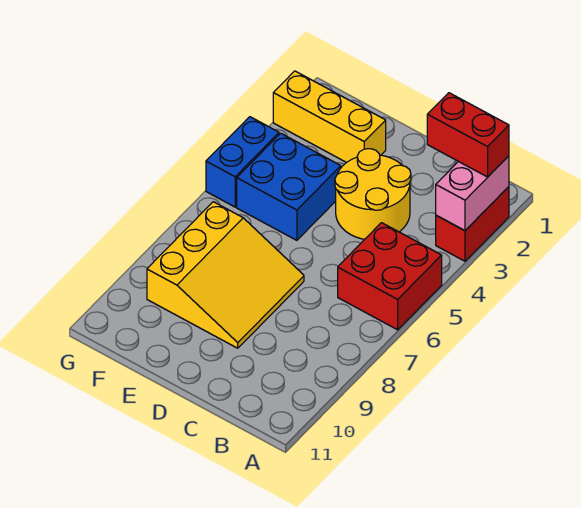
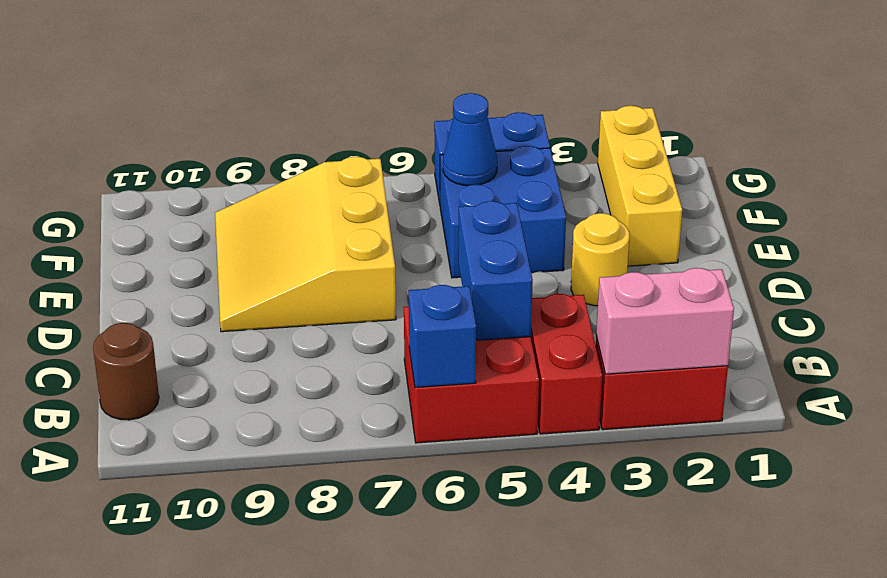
red brick A2:B2 level 3 -> red brick A4:B4 level 1
none -> blue brick A6 level 2
none -> blue brick B5:C5 level 2
none -> brown round brick B11 level 1
yellow round brick C3:D4 level 1 -> yellow round brick D3 level 1
yellow slope D7:F9 level 1 top F -> yellow slope D7:F9 level 1 top 7
none -> blue cone F5 level 2

